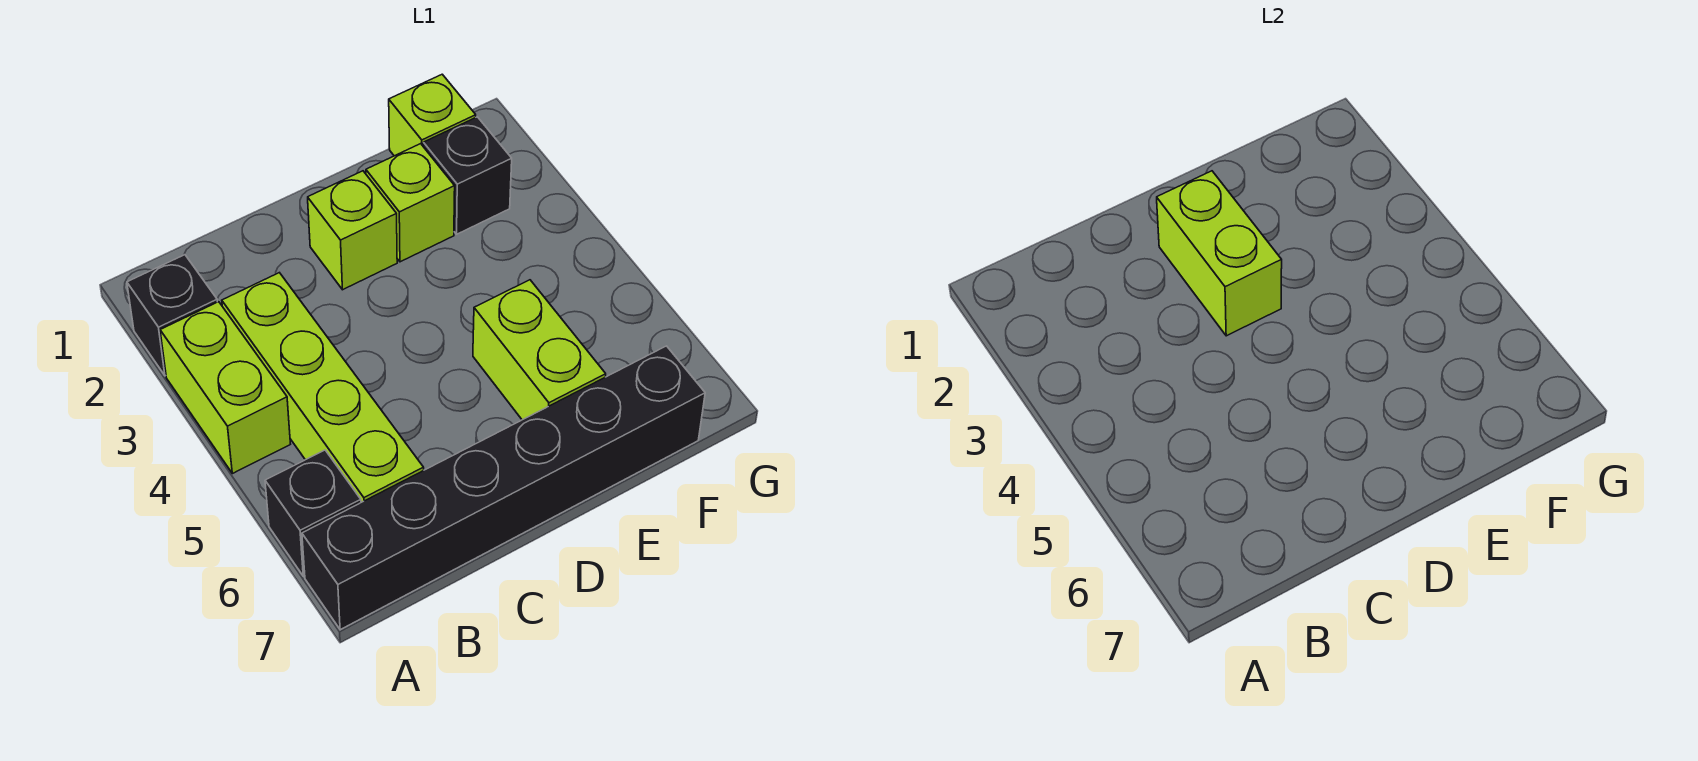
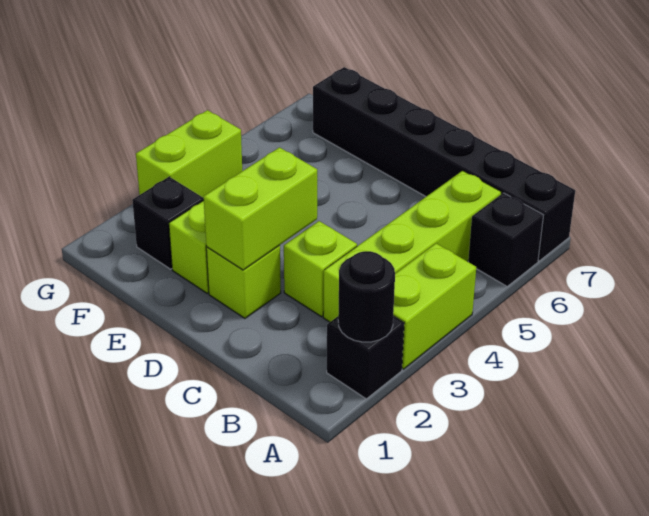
none -> black round brick A2 level 2
lime brick E5:E6 level 1 -> lime brick G3:G4 level 1
lime brick F1 level 1 -> lime brick C3 level 1

